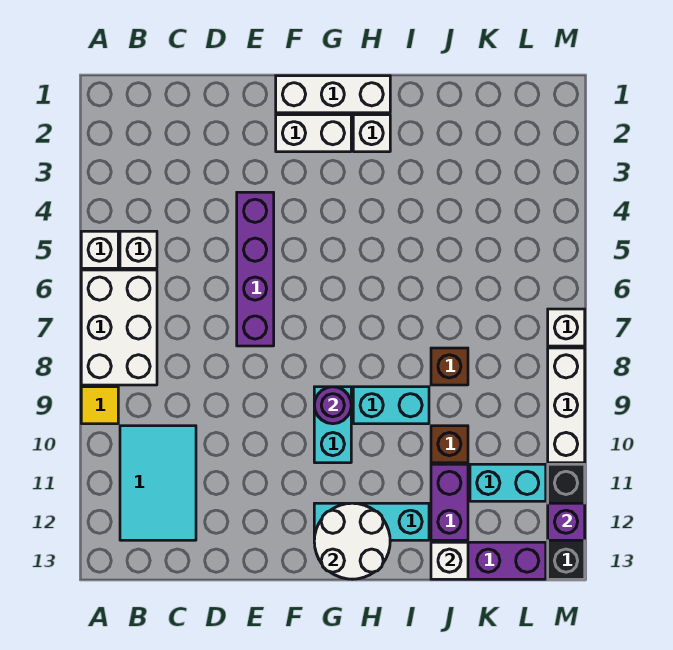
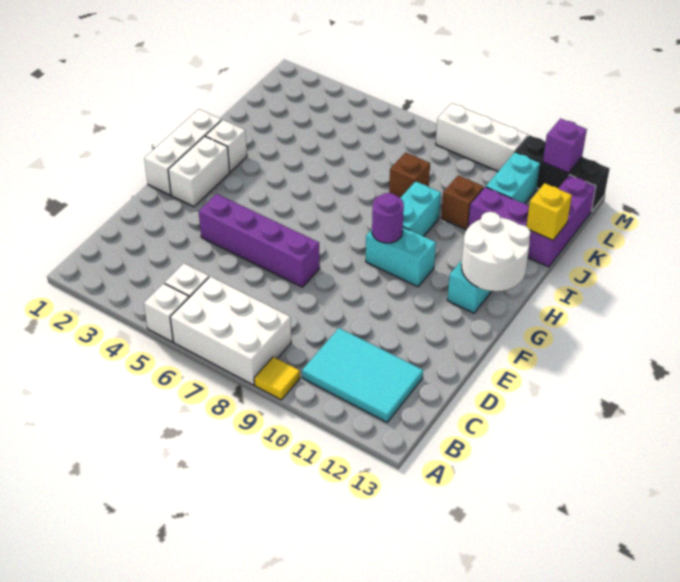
white brick J13 level 2 -> yellow brick J13 level 2
white brick M7 level 1 -> none

